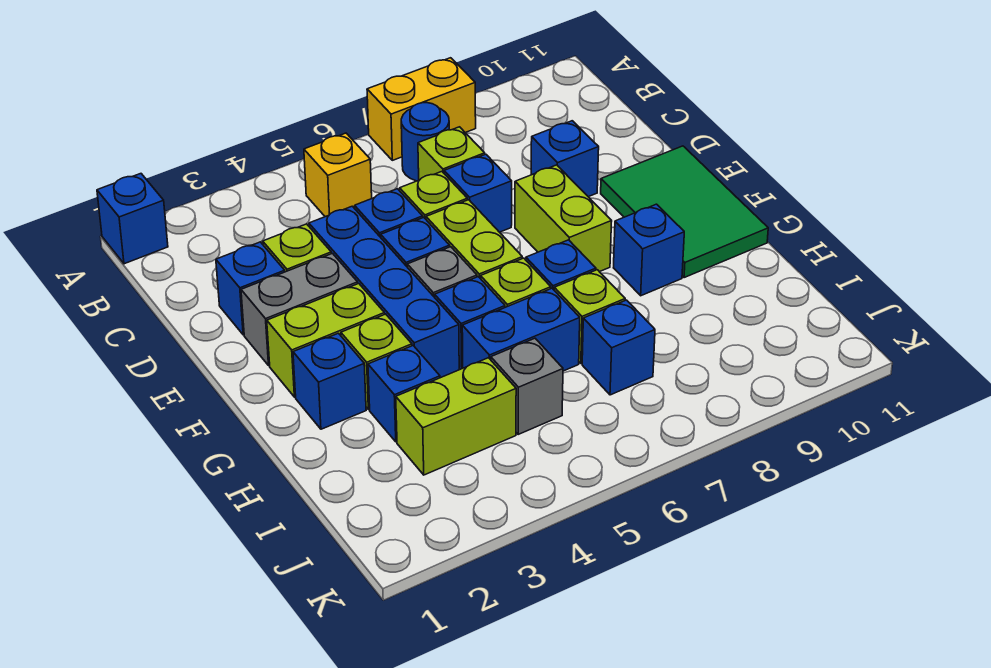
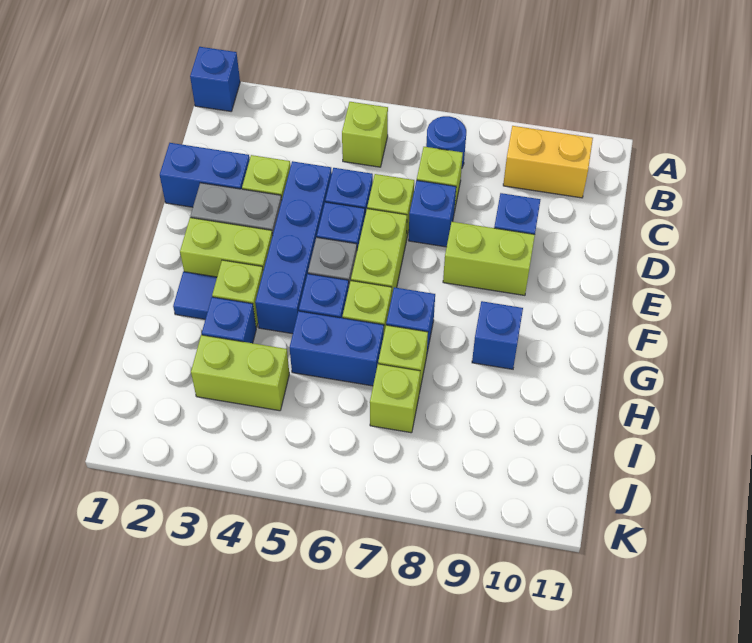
yellow brick A7:A8 level 1 -> yellow brick B9:B10 level 1
yellow brick B5 level 1 -> lime brick B5 level 1
blue brick D2 level 1 -> blue brick D1:D2 level 1
lime brick E8:F8 level 1 -> lime brick E8:E9 level 1
green tile E10:G11 level 1 -> none
blue brick G2 level 1 -> blue tile G2 level 1
grey brick I5 level 1 -> none
blue brick I7 level 1 -> lime brick I7 level 1

